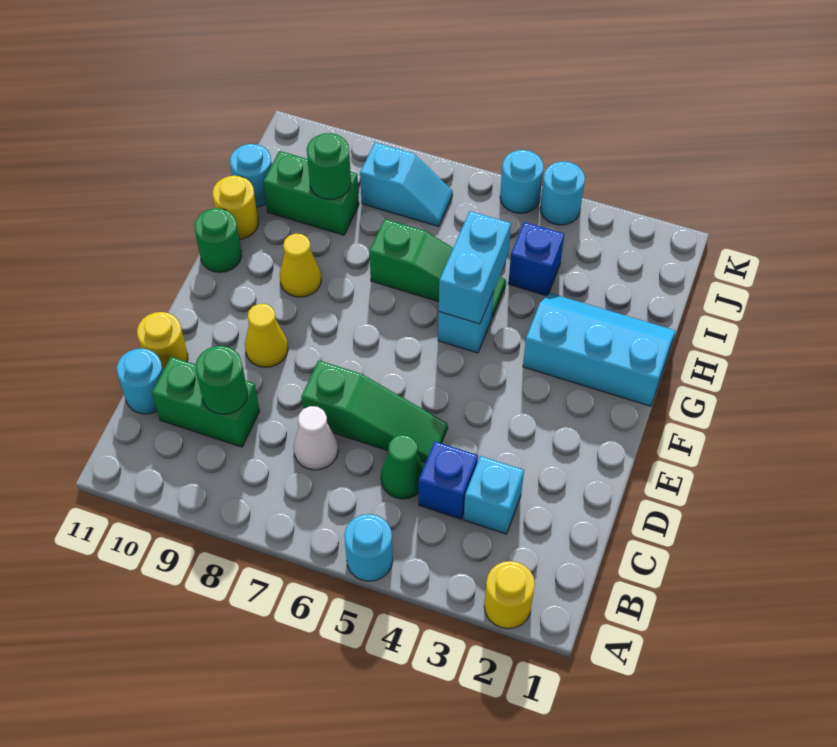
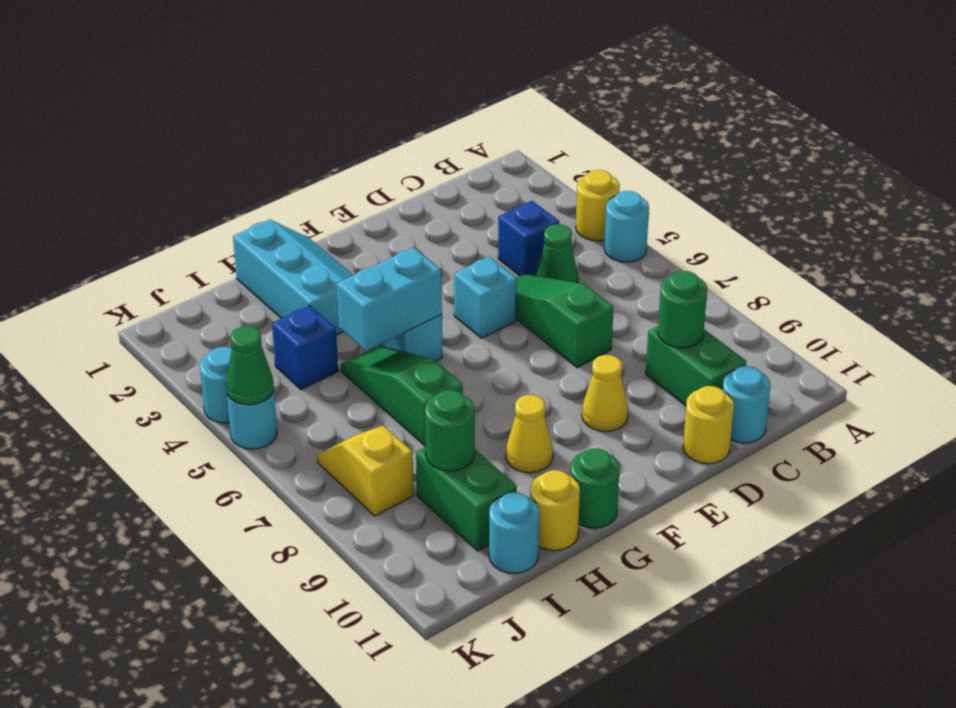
yellow round brick A2 level 1 -> yellow round brick A4 level 1
cyan brick C3 level 1 -> cyan brick E5 level 1
white cone C7 level 1 -> none
cyan slope G1:H3 level 1 top G -> cyan slope G1:H3 level 1 top H
cyan slope J7:J8 level 1 top 8 -> yellow slope J7:J8 level 1 top 8
none -> green cone K5 level 2

